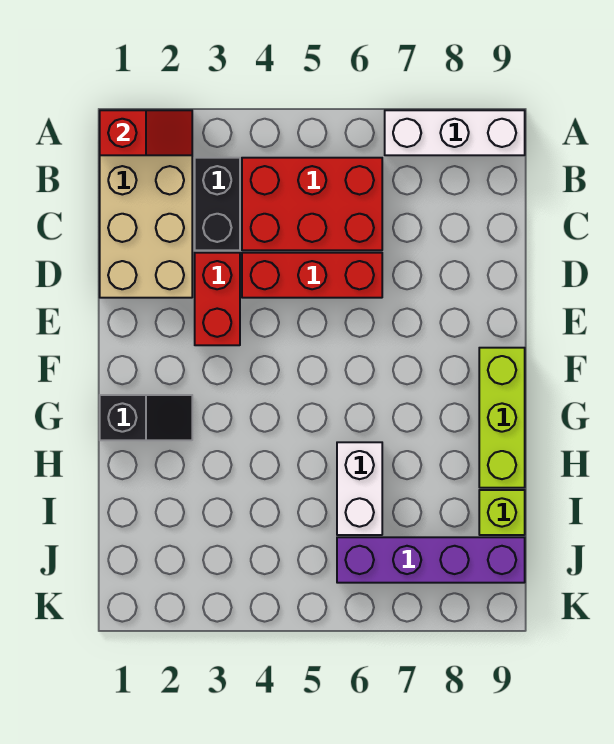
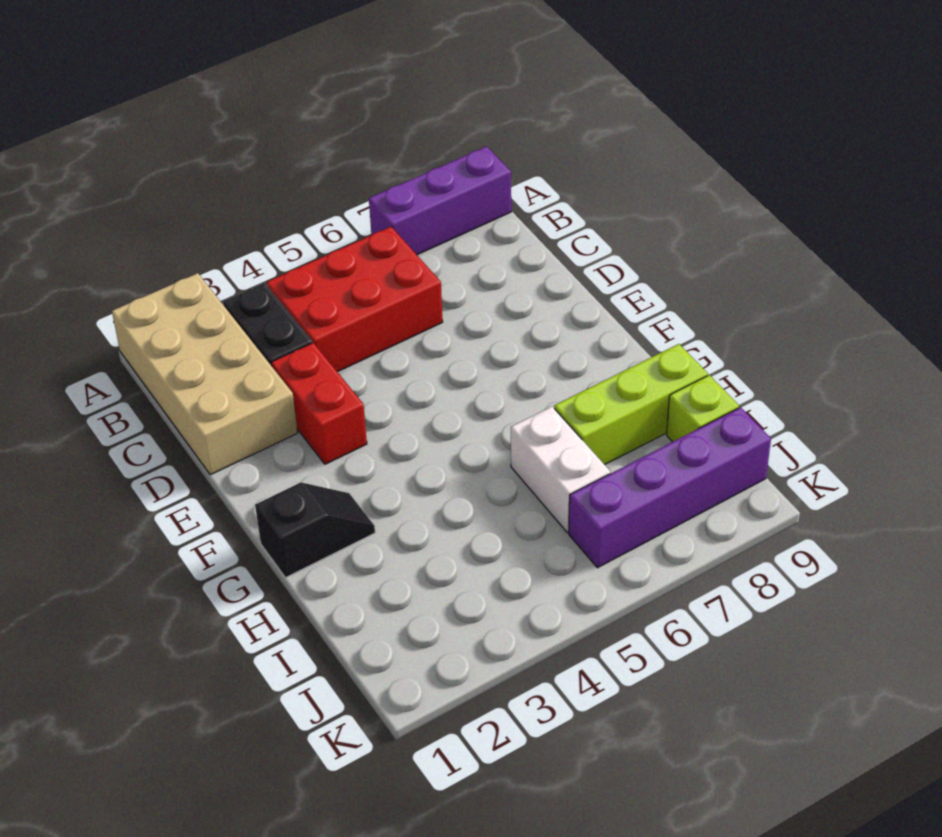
red slope A1:A2 level 2 top 1 -> none
white brick A7:A9 level 1 -> purple brick A7:A9 level 1
red brick D4:D6 level 1 -> none
lime brick F9:H9 level 1 -> lime brick H7:H9 level 1

